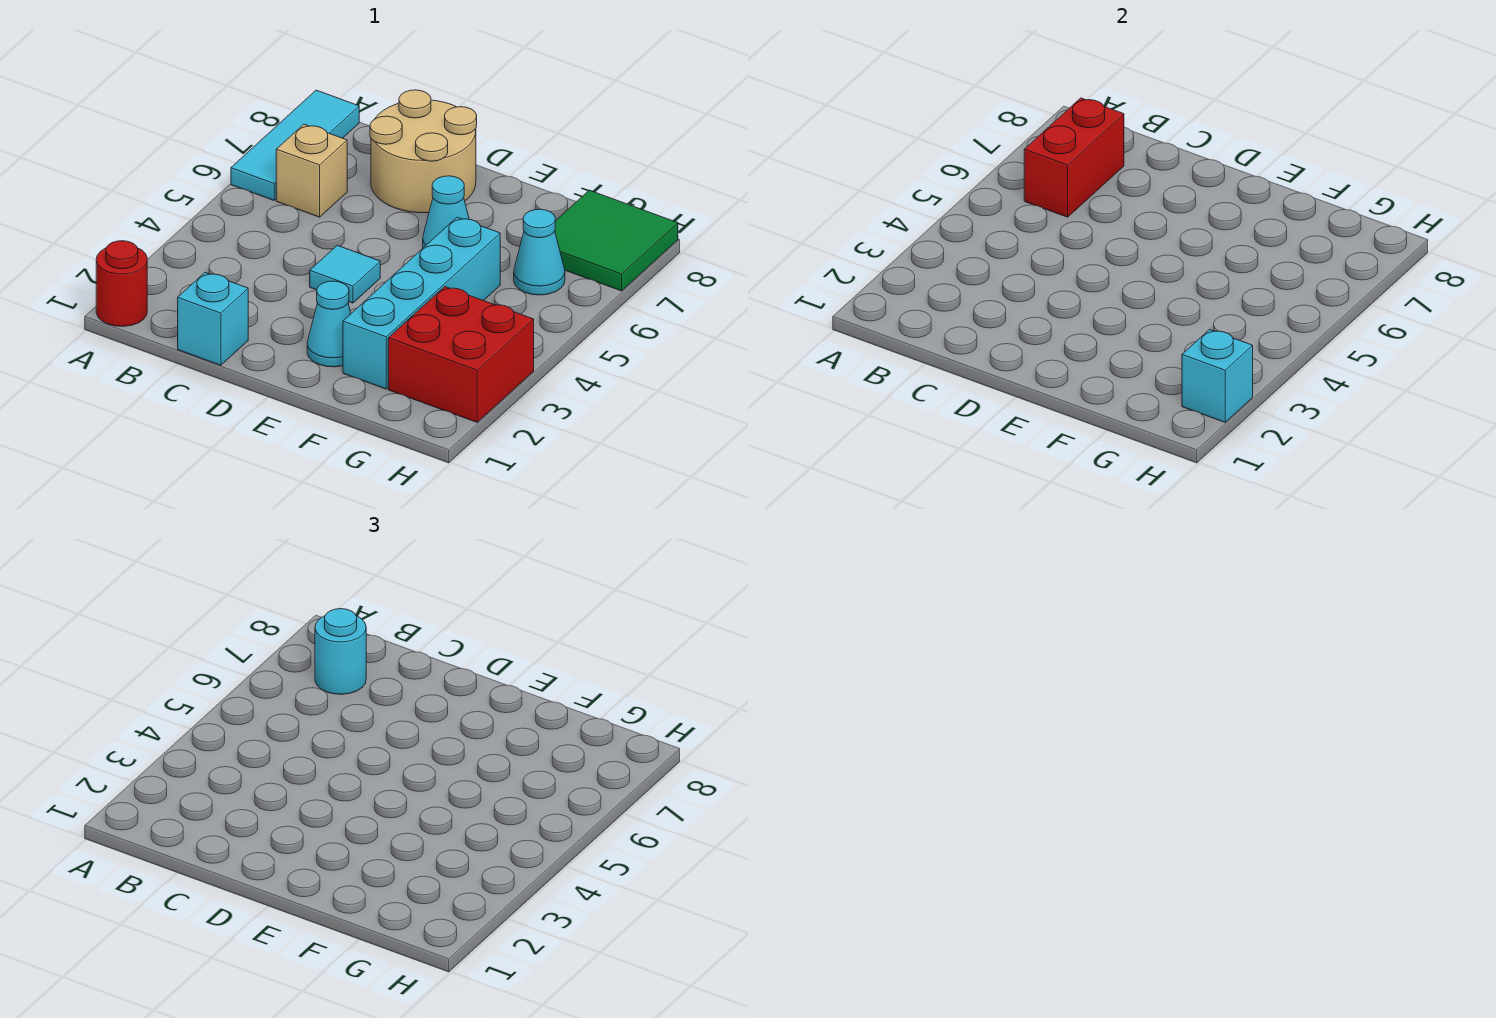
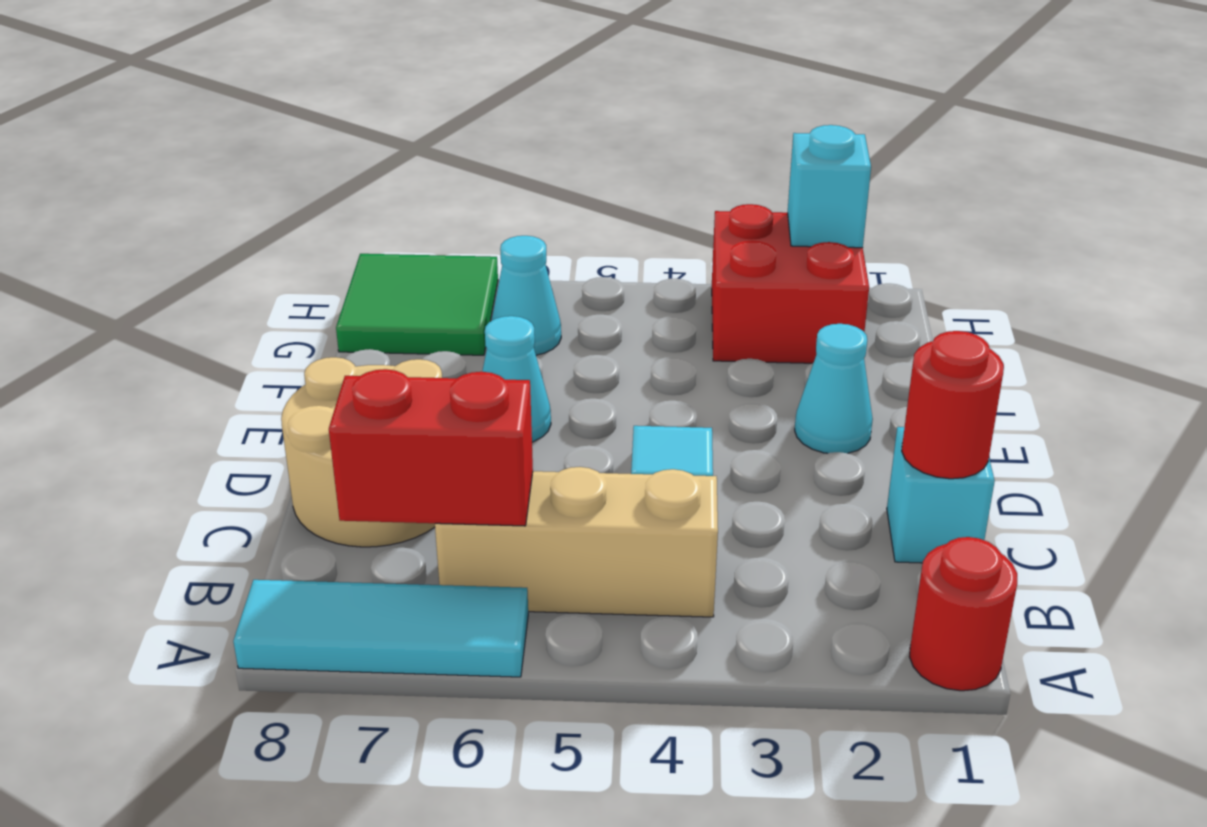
tan brick B6 level 1 -> tan brick B4:B6 level 1
cyan round brick B7 level 3 -> none
none -> red round brick C1 level 2
cyan brick F2:F5 level 1 -> none

